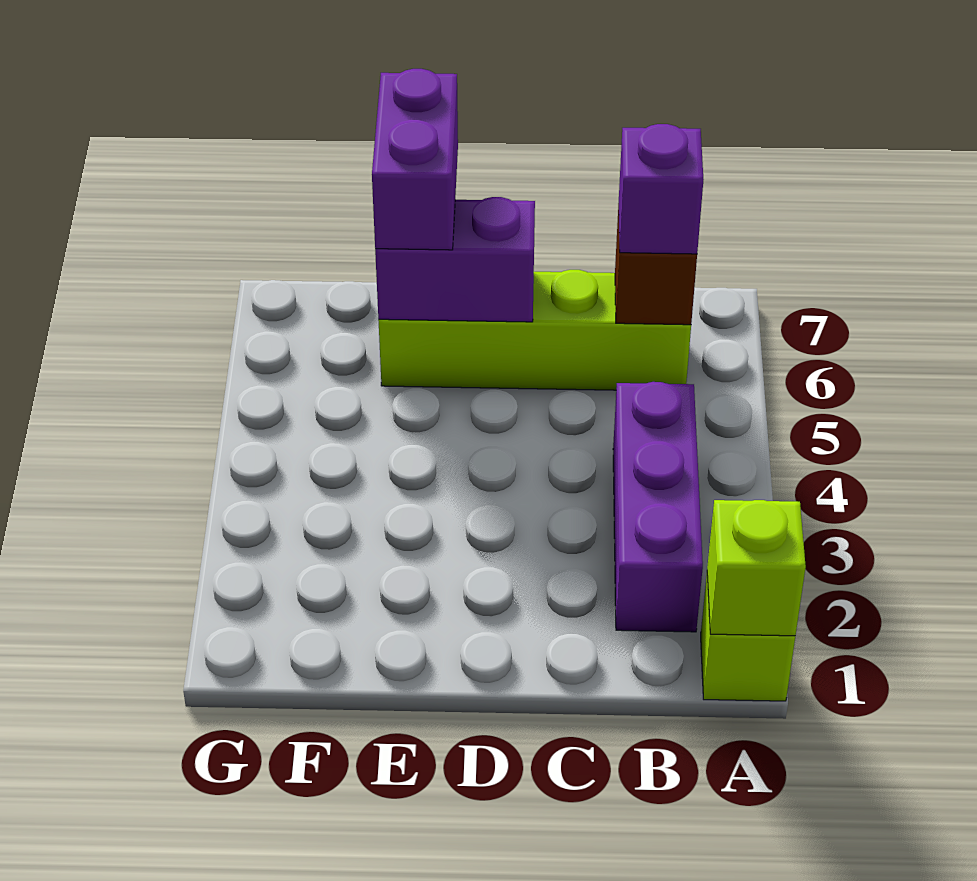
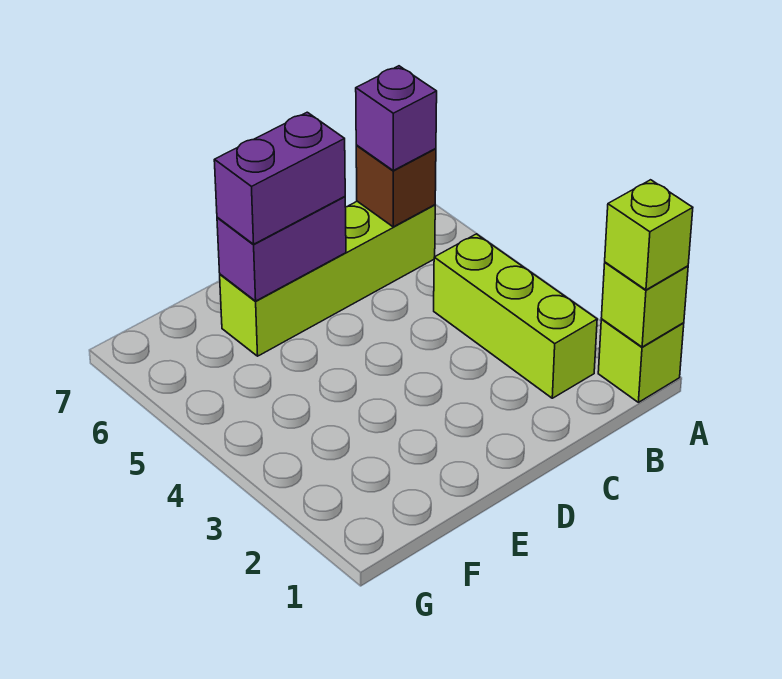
none -> lime brick A1 level 3
purple brick B2:B4 level 1 -> lime brick B2:B4 level 1
purple brick E6:E7 level 3 -> purple brick D6:E6 level 3

